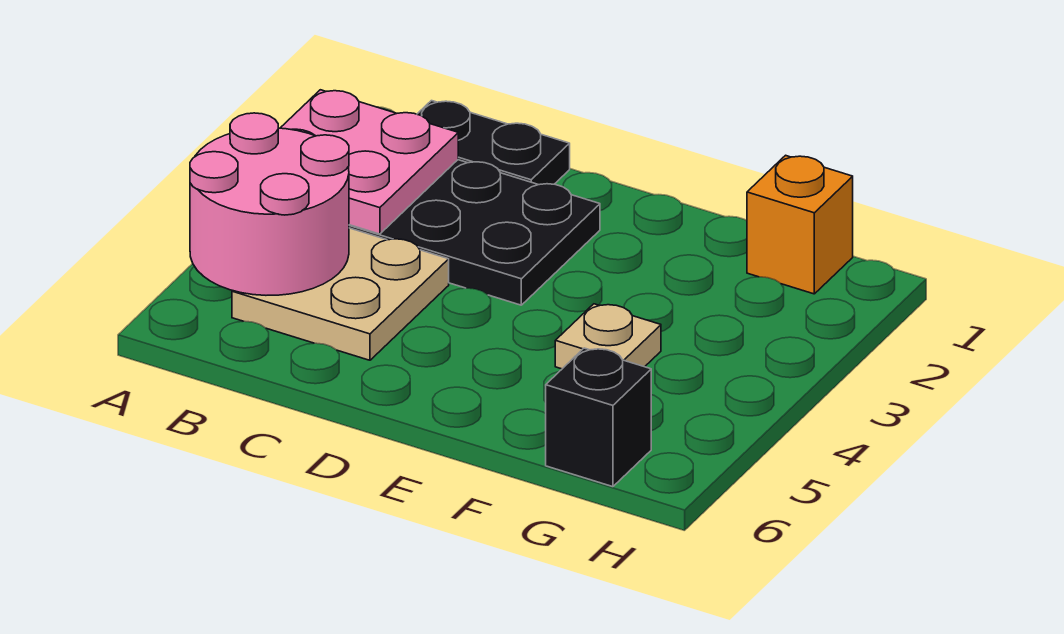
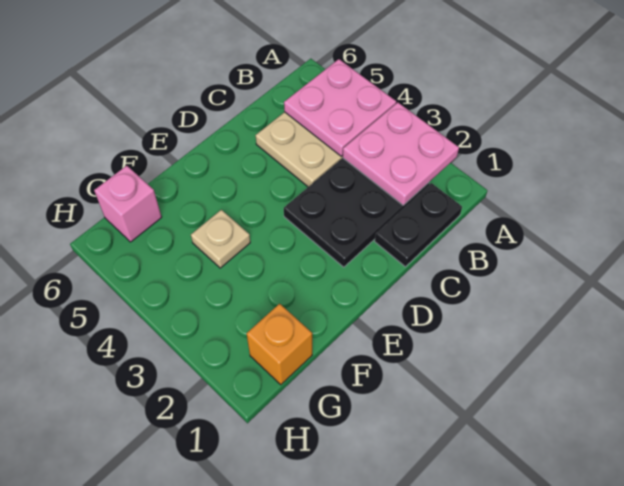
pink round brick A4:B5 level 2 -> pink plate A4:B5 level 2
black brick G6 level 1 -> pink brick G6 level 1

